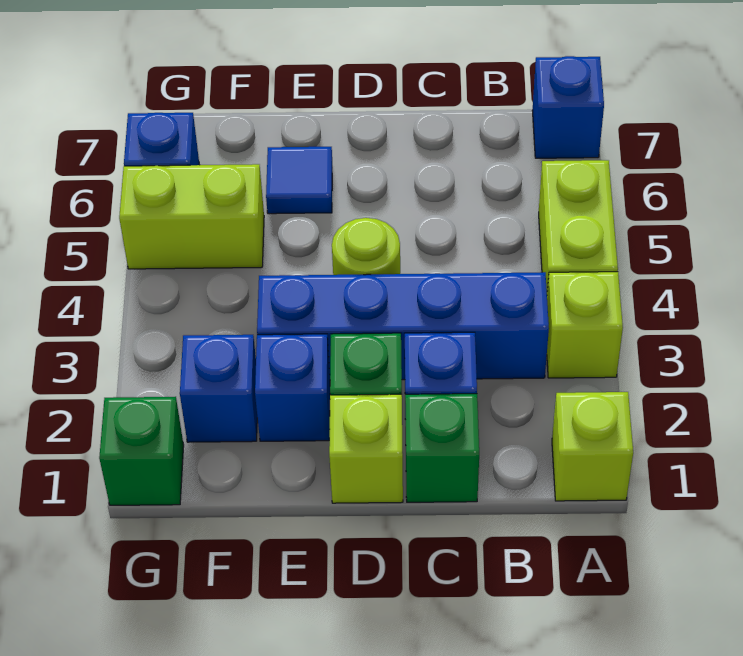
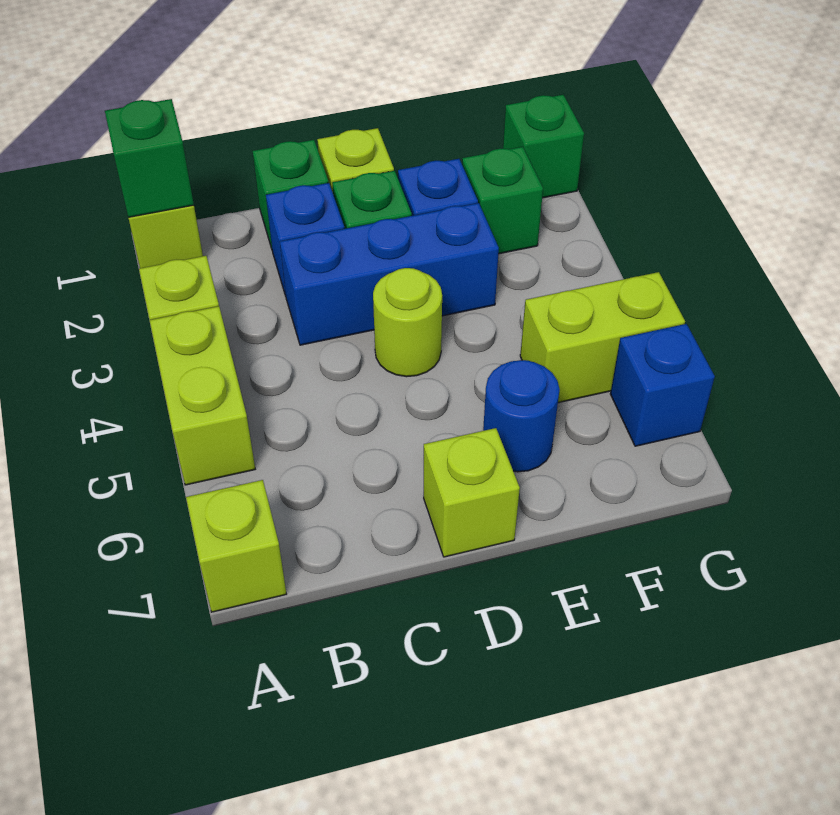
none -> green brick A1 level 2
blue brick A7 level 1 -> lime brick A7 level 1
blue brick B3:E3 level 1 -> blue brick C3:E3 level 1
none -> lime brick D7 level 1
blue tile E6 level 1 -> blue round brick E6 level 1
blue brick F2 level 1 -> green brick F2 level 1

